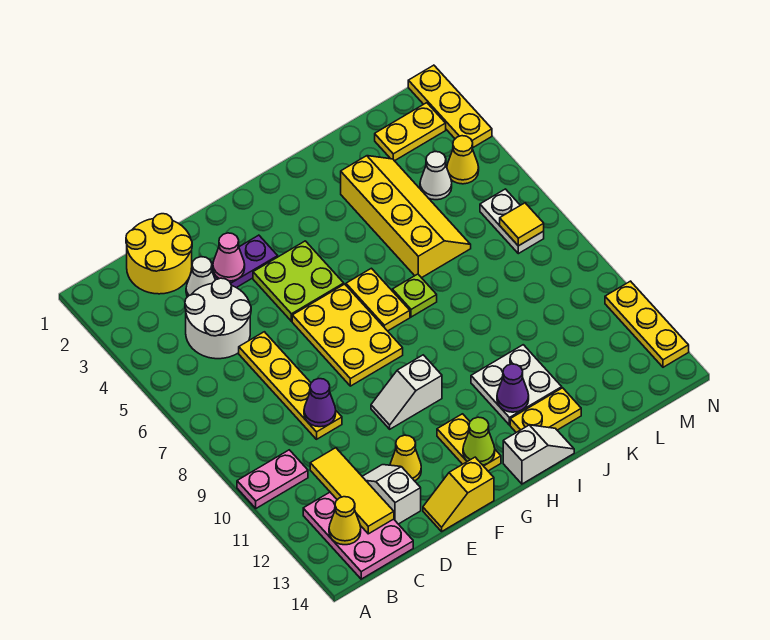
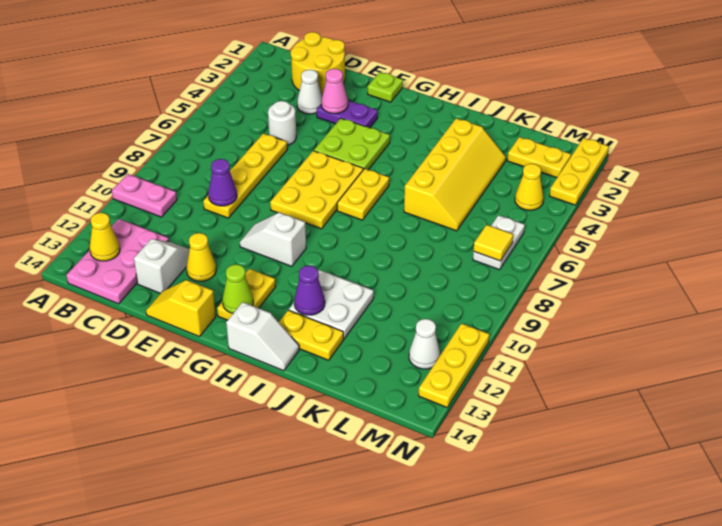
white round brick C4:D5 level 1 -> white round brick D5 level 1
yellow tile C11:C13 level 2 -> none
lime plate I7 level 1 -> lime plate F1 level 1
white cone L4 level 1 -> white cone M12 level 1

